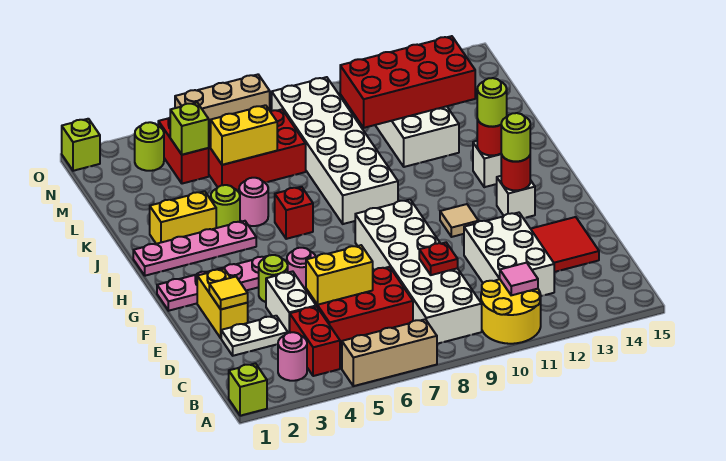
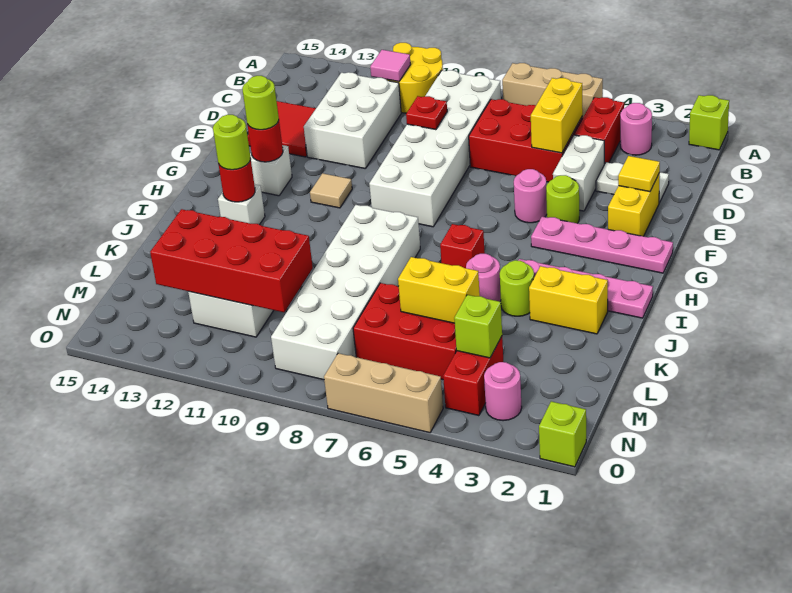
yellow brick D5:D6 level 2 -> yellow brick C5:D5 level 2
lime round brick N3 level 1 -> pink round brick N3 level 1

